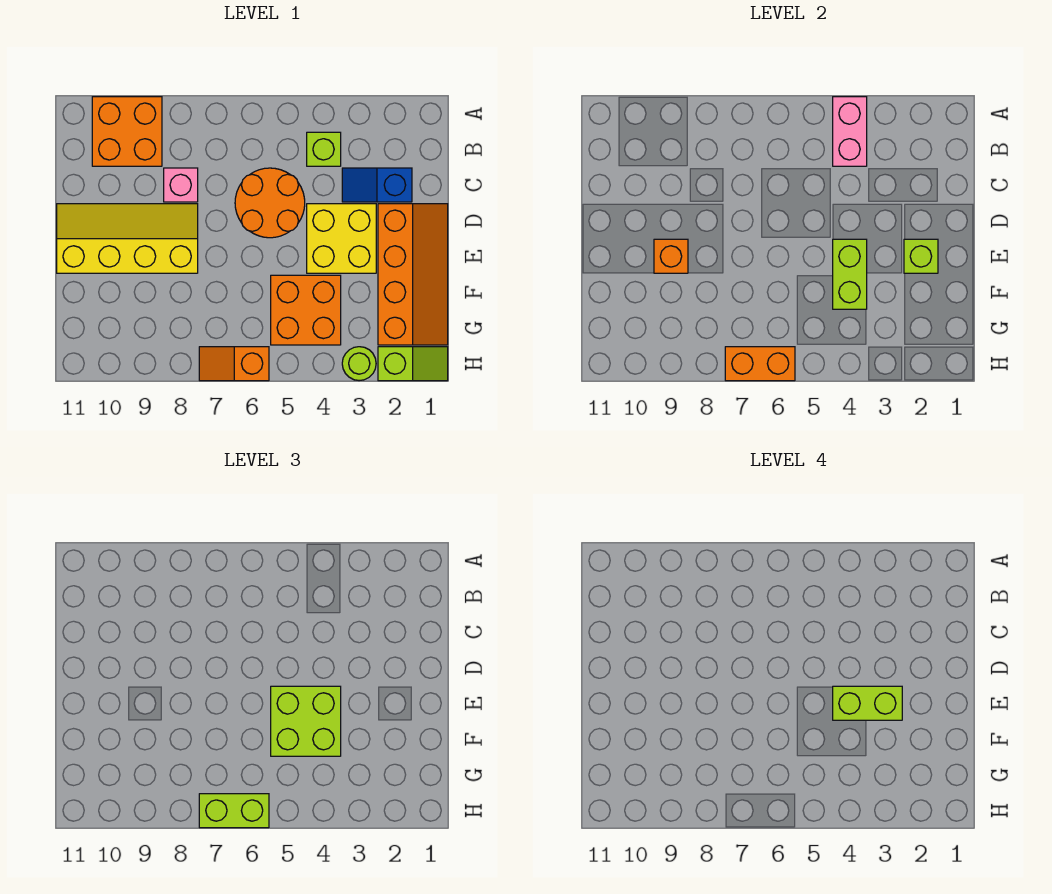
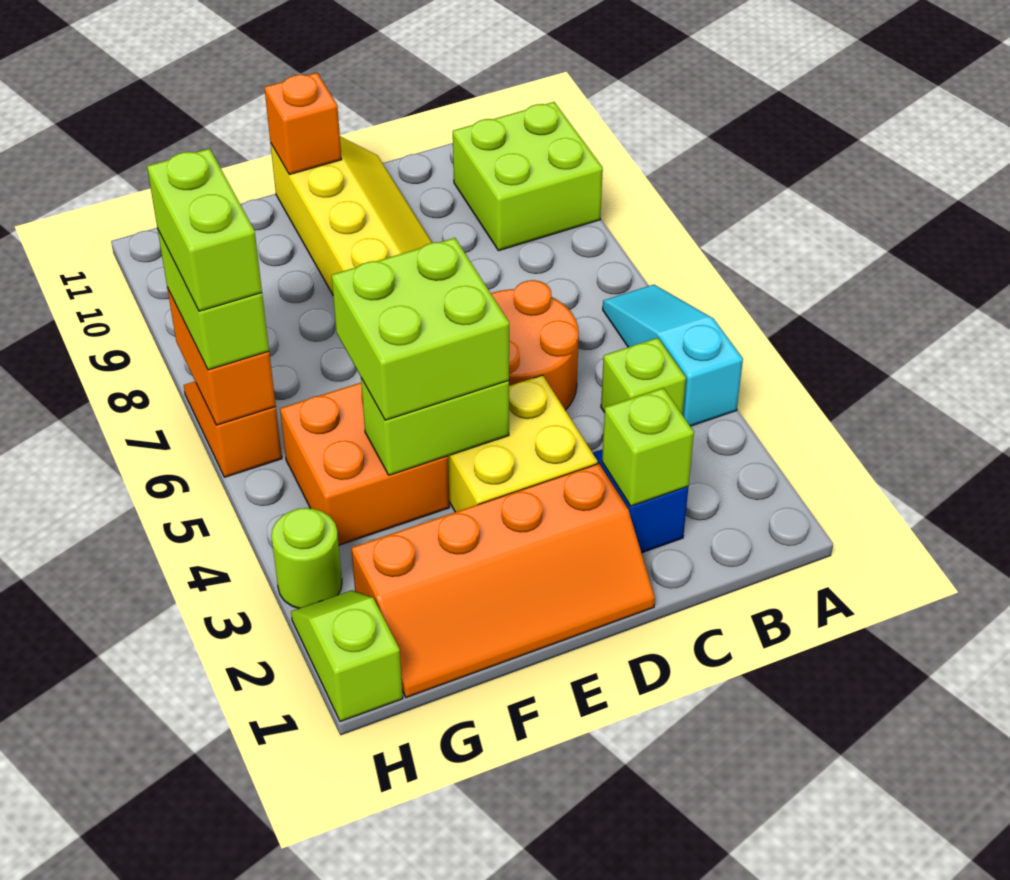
none -> cyan slope A4:A6 level 1 top 4
pink brick A4:B4 level 2 -> none
orange brick A9:B10 level 1 -> lime brick A9:B10 level 1
pink brick C8 level 1 -> none
lime brick E2 level 2 -> lime brick C2 level 2
lime brick E3:E4 level 4 -> lime brick H6:H7 level 4
orange brick E9 level 2 -> orange brick E11 level 2
lime slope H1:H2 level 1 top 2 -> lime slope H1:H2 level 1 top 1

